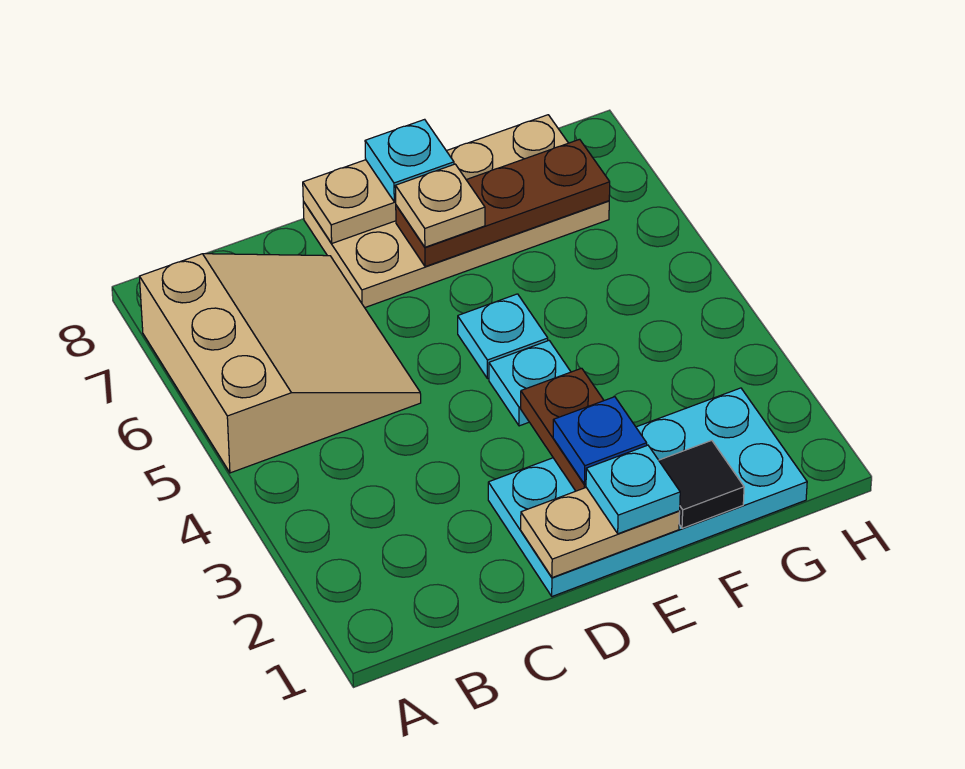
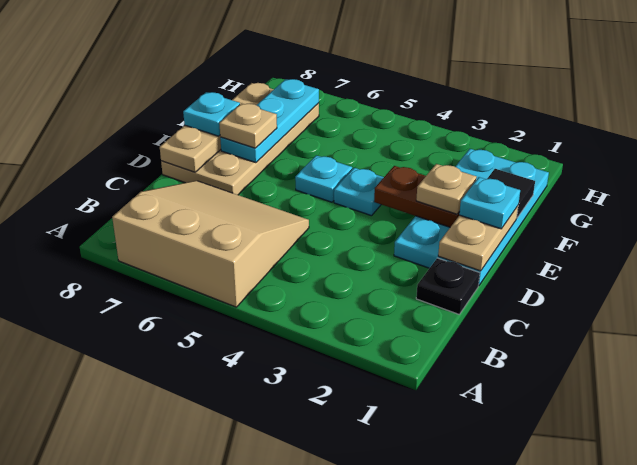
none -> black plate C1 level 1
blue plate E2 level 3 -> tan plate E2 level 3
brown plate E7:G7 level 2 -> cyan plate E7:G7 level 2

